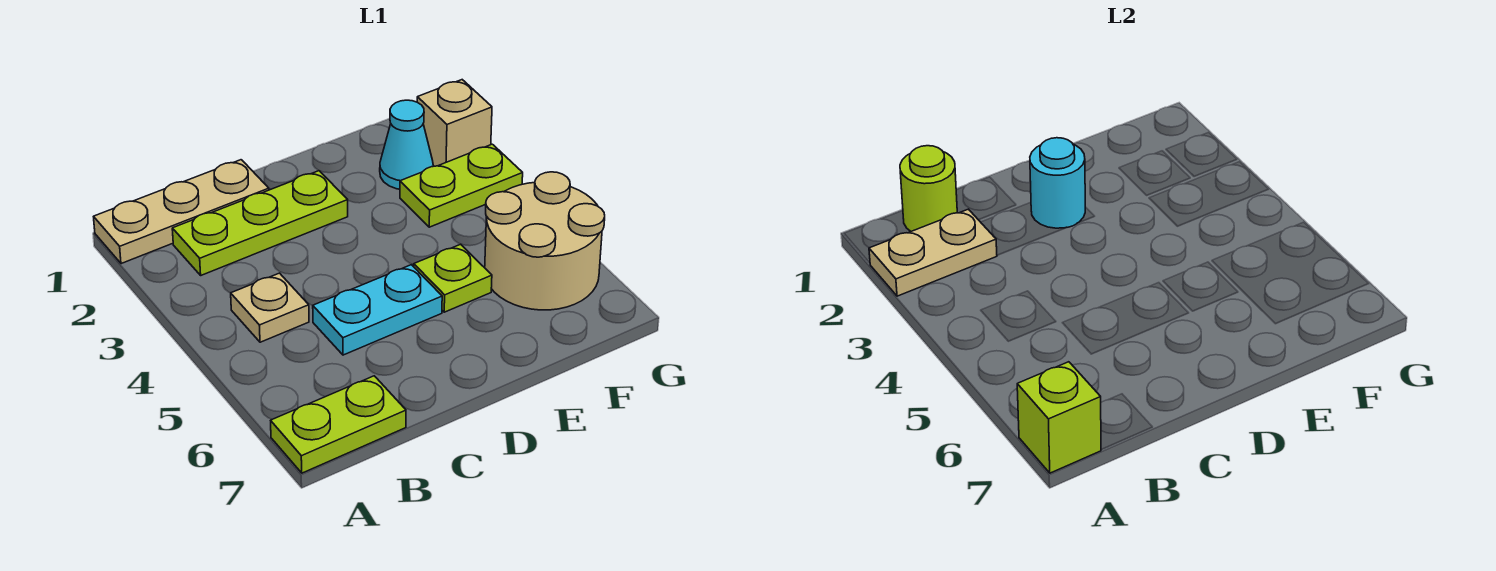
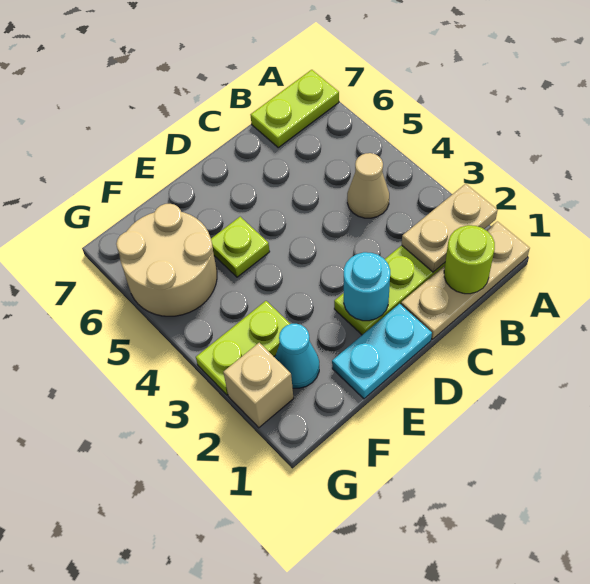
lime brick A7 level 2 -> none
tan plate B4 level 1 -> tan cone B4 level 1
cyan plate C5:D5 level 1 -> cyan plate D1:E1 level 1

